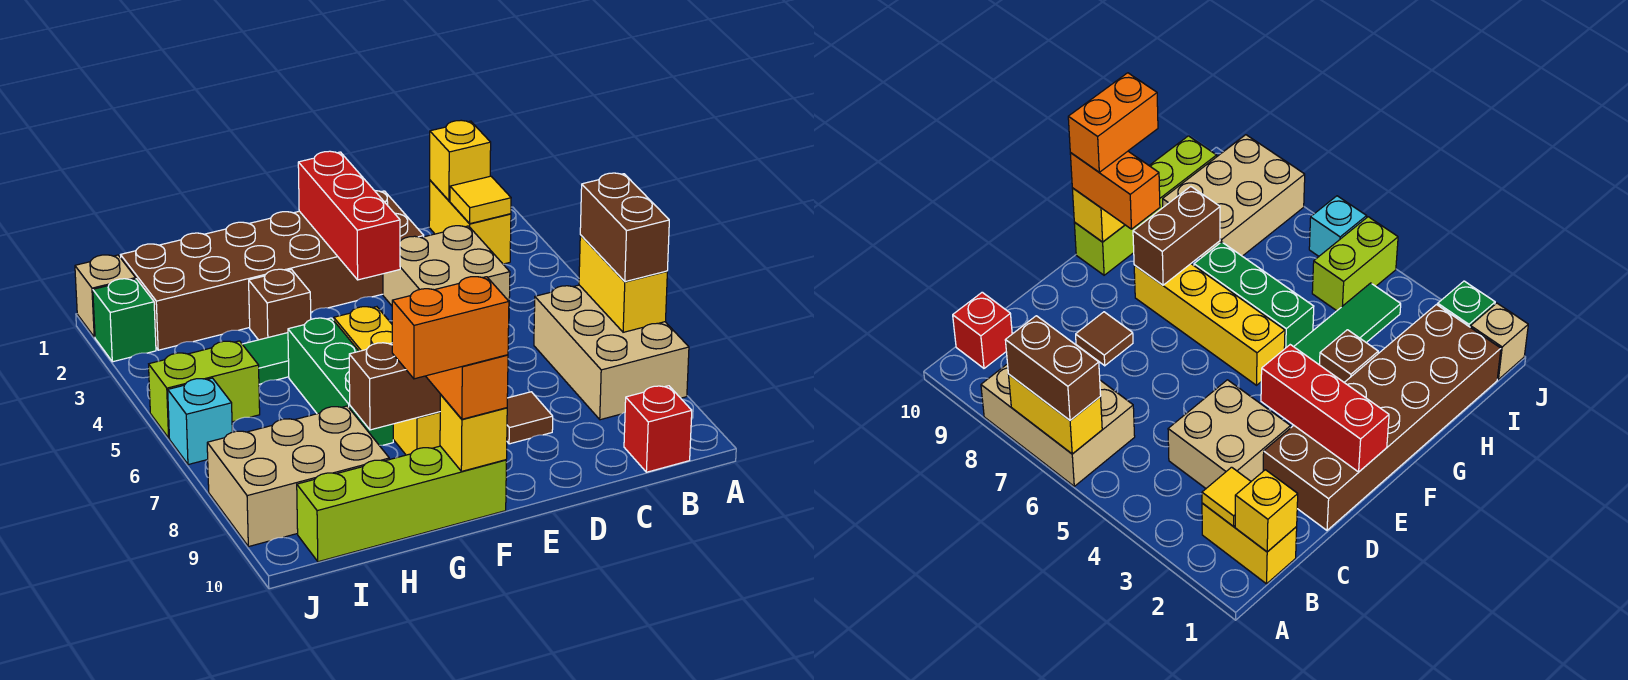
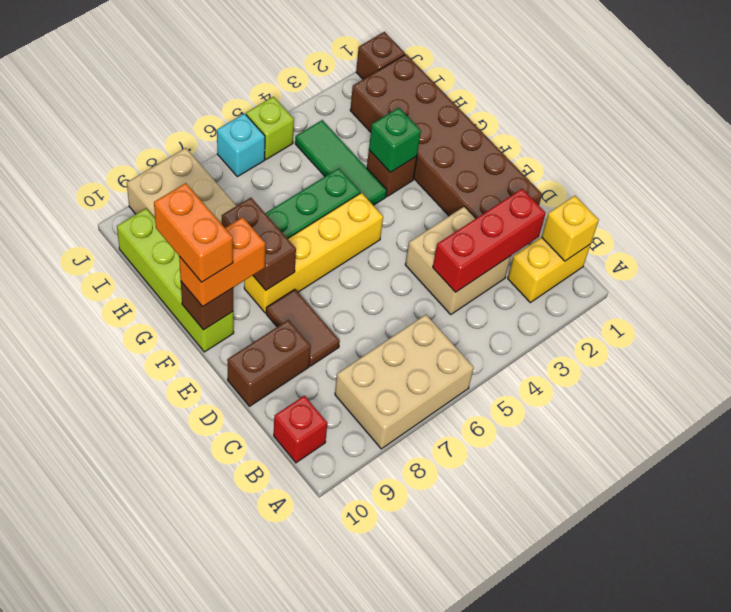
yellow brick A6:A7 level 2 -> none
brown brick A6:A7 level 3 -> brown brick D9:D10 level 1
yellow tile B2 level 2 -> none
brown tile D8 level 1 -> brown tile D8:E8 level 1
red brick E1:E3 level 2 -> red brick C2:C4 level 2
yellow brick F10 level 2 -> brown brick F10 level 2
lime brick I5:J5 level 1 -> lime brick J5 level 1
tan brick J1 level 1 -> brown brick J1 level 1
green brick J2 level 1 -> green brick G3 level 2

